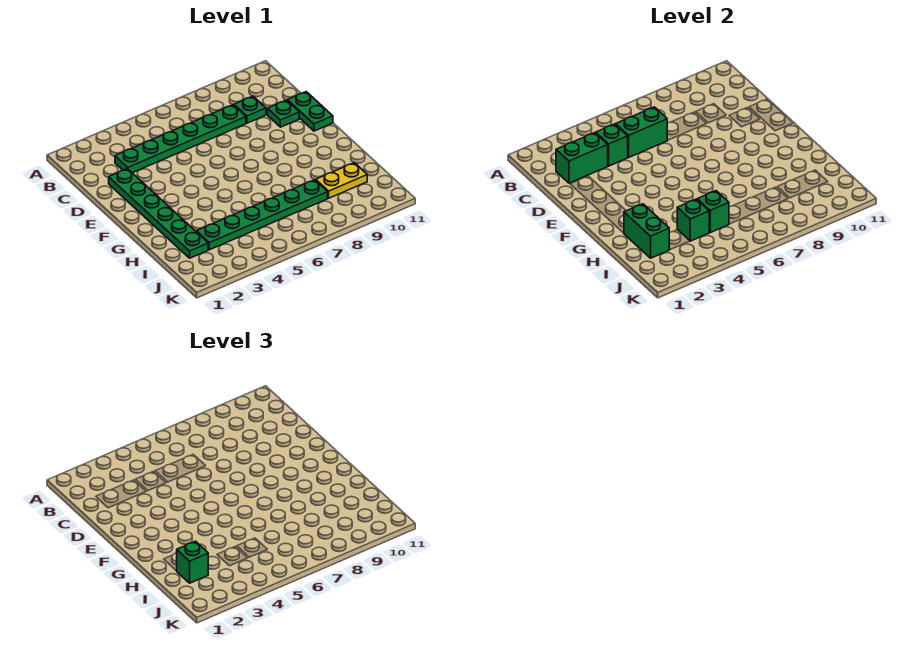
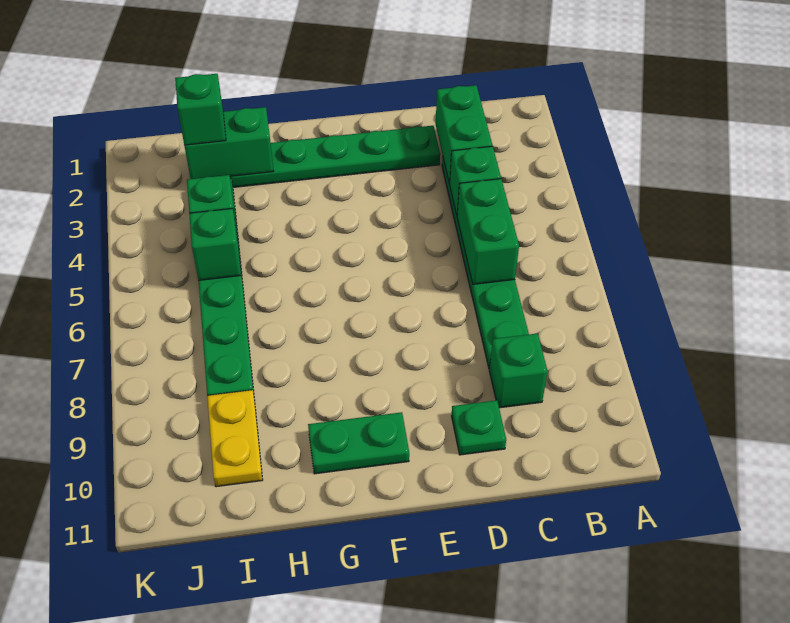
green plate C9 level 1 -> green brick C9 level 1
green plate D11:E11 level 1 -> green plate F10:G10 level 1

